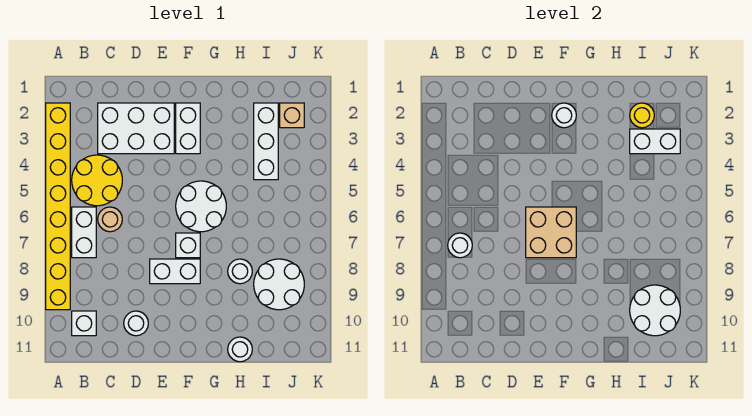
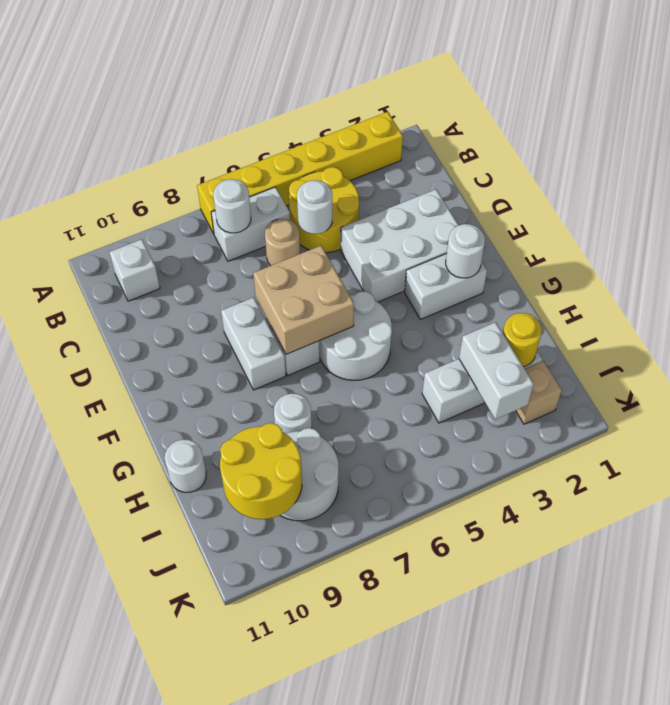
yellow brick A2:A9 level 1 -> yellow brick A2:A7 level 1
white brick C2:E3 level 1 -> white brick D2:E4 level 1
white round brick D10 level 1 -> white round brick C5 level 2
white round brick I9:J10 level 2 -> yellow round brick I9:J10 level 2

